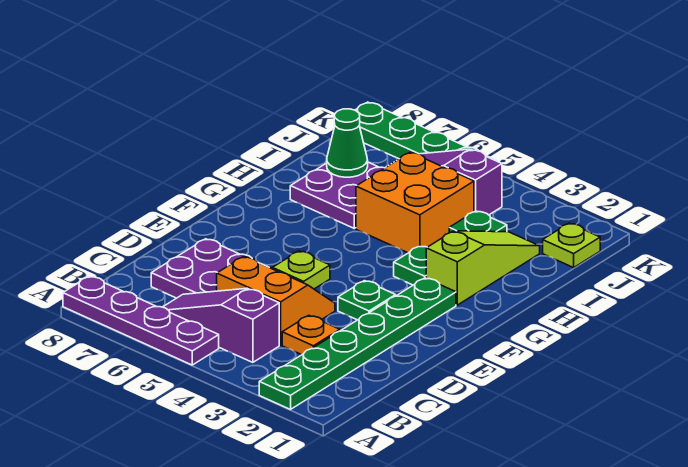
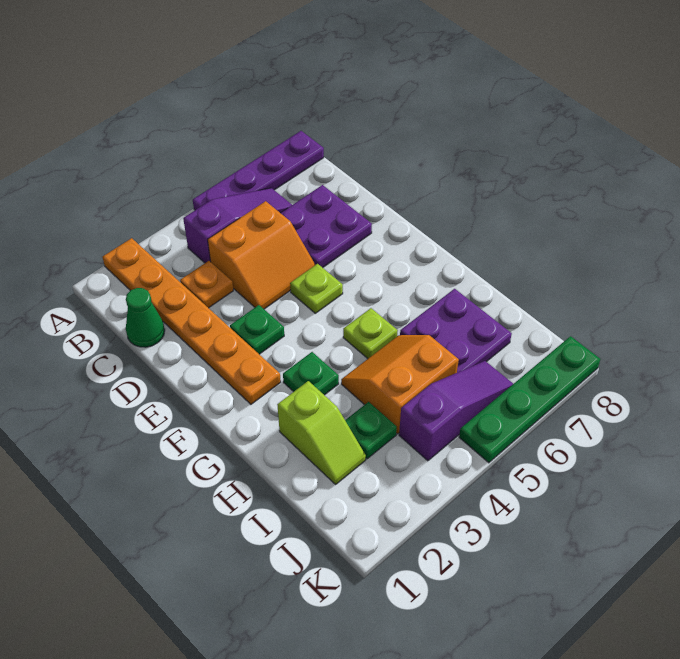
green plate A2:F2 level 1 -> orange plate A2:F2 level 1
lime slope G2:I2 level 1 top G -> lime slope H2:I2 level 1 top H
orange brick H4:I5 level 1 -> orange slope H4:I5 level 1 top I
green cone I7 level 2 -> green cone C1 level 1
lime plate J1 level 1 -> lime plate G5 level 1

